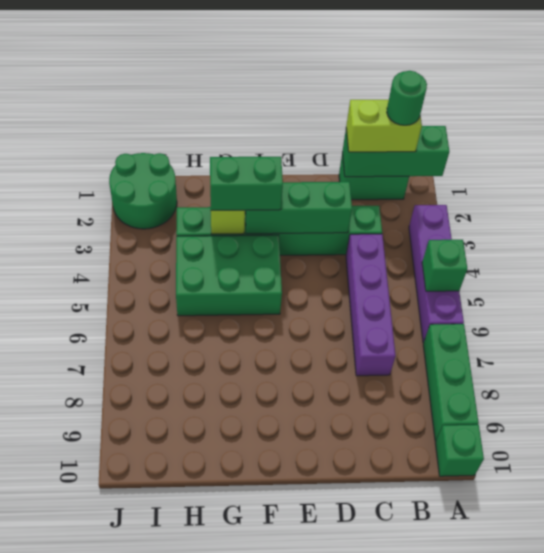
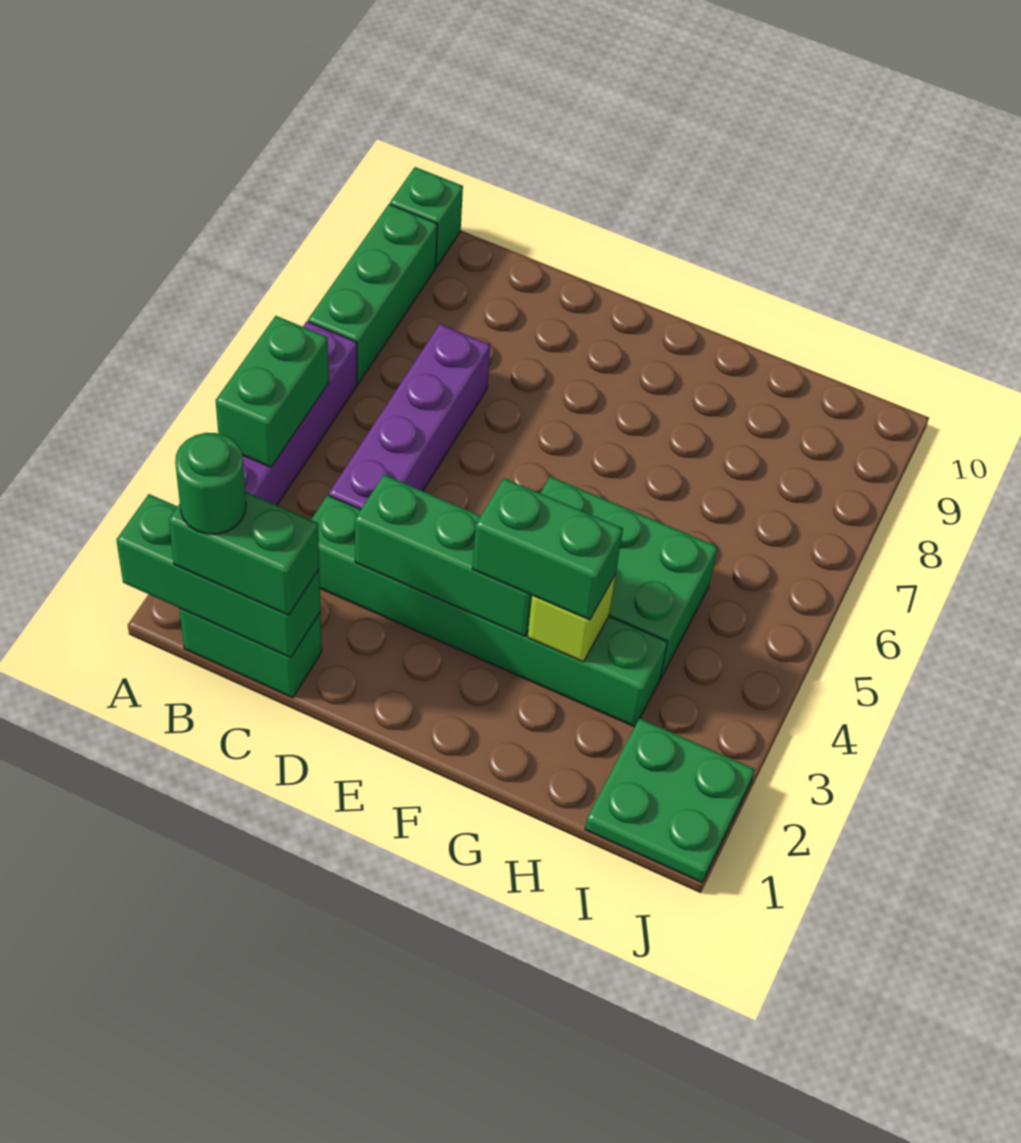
green brick A5 level 2 -> green brick A4:A5 level 2
lime brick B1:C1 level 3 -> green brick B1:C1 level 3
green round brick I1:J2 level 1 -> green plate I1:J2 level 1

